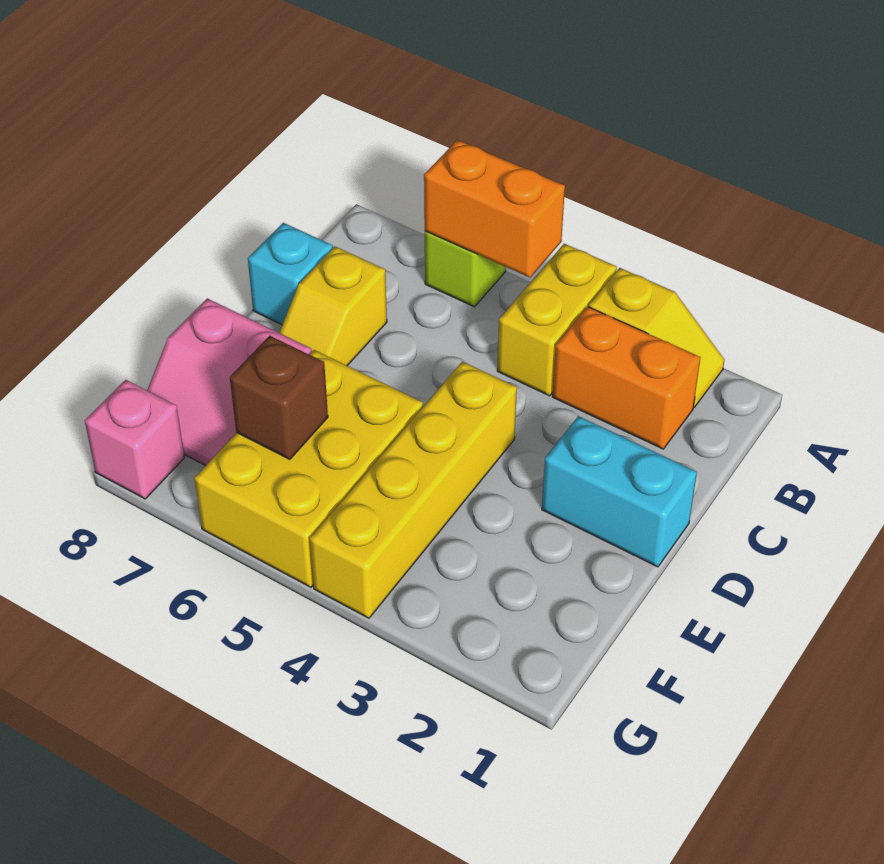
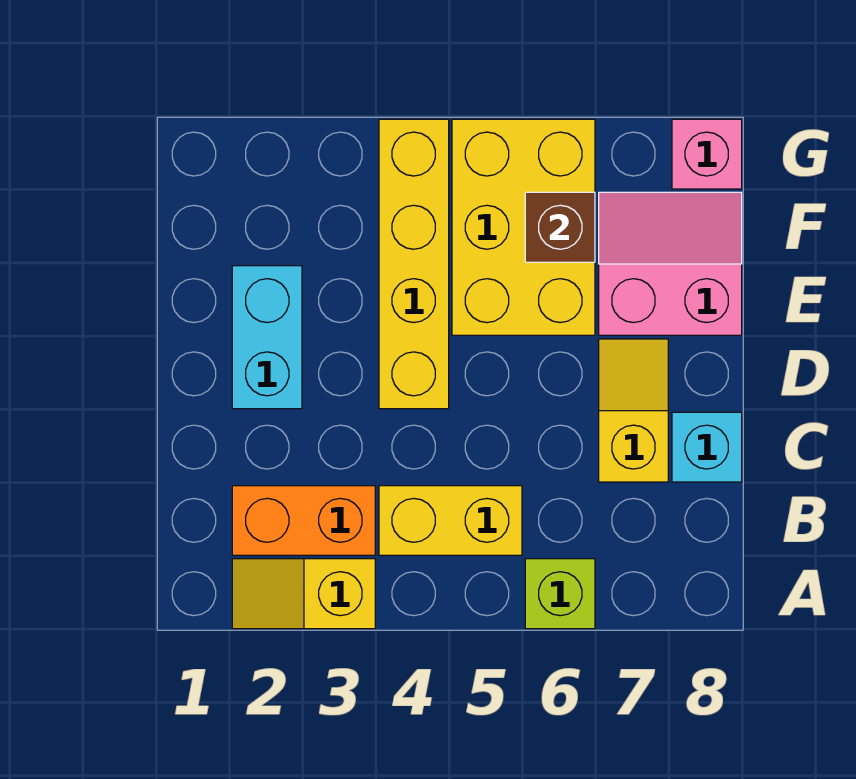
yellow brick A4:B4 level 1 -> yellow brick B4:B5 level 1
orange brick A5:A6 level 2 -> none
cyan brick D1:D2 level 1 -> cyan brick D2:E2 level 1

